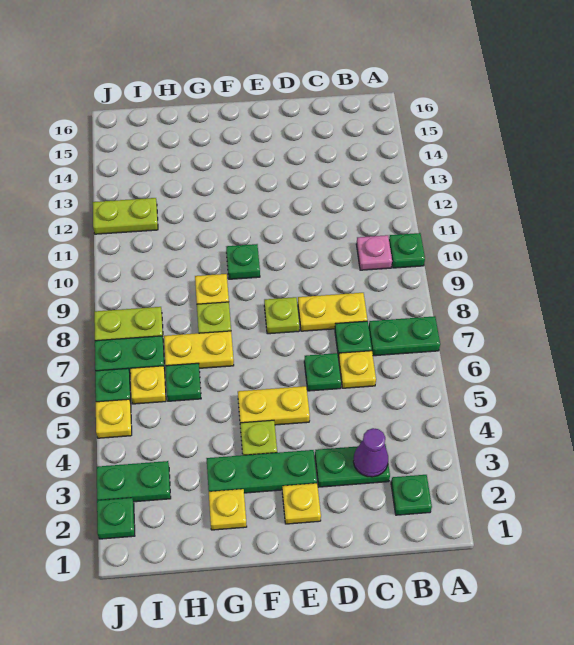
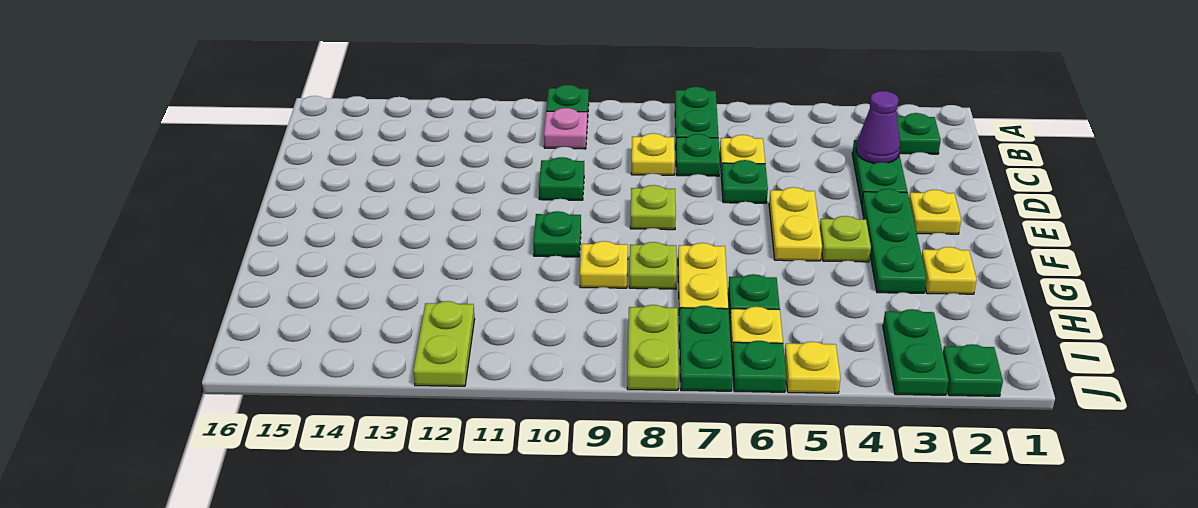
yellow plate C8:D8 level 1 -> yellow plate C8 level 1
none -> green plate D10 level 1

